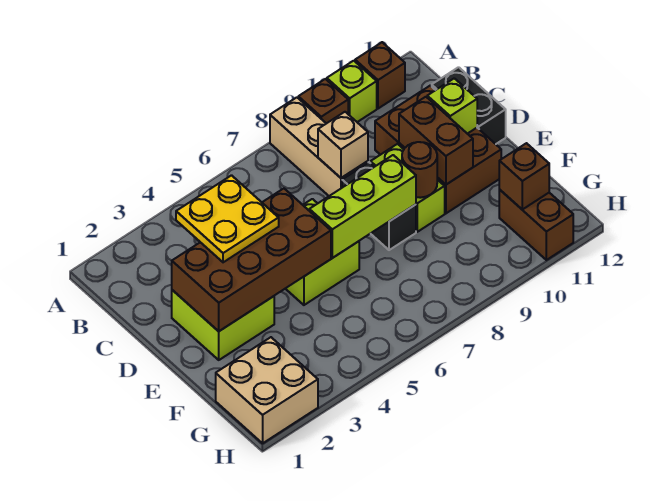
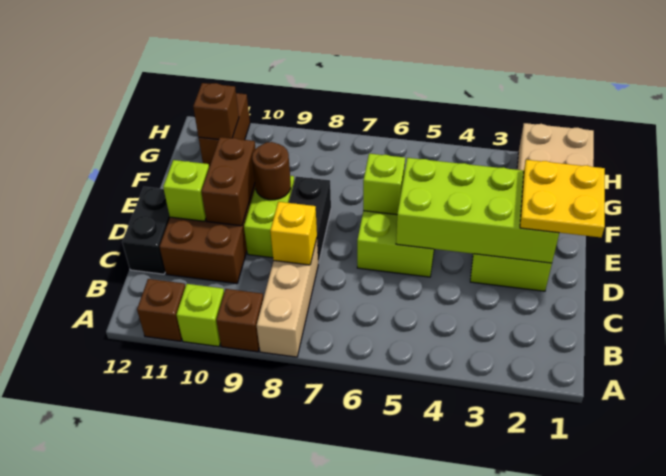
yellow plate C3:D4 level 3 -> yellow plate D1:E2 level 3
tan brick C8 level 2 -> yellow brick C8 level 2
brown brick D2:E5 level 2 -> lime brick D2:E5 level 2
lime brick E6:E8 level 2 -> lime brick E6 level 2

